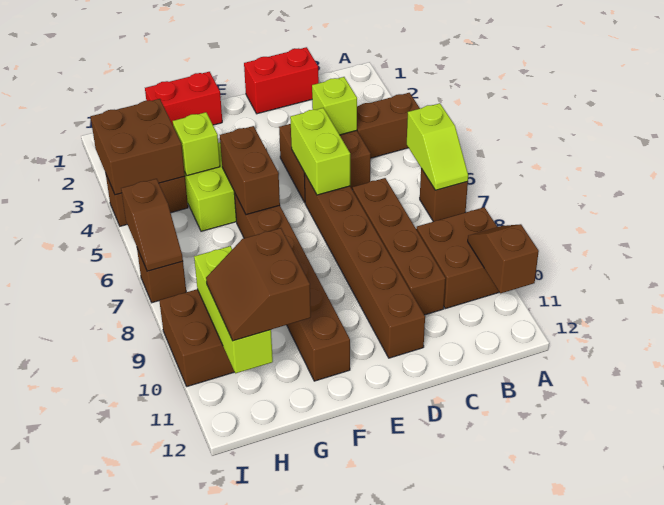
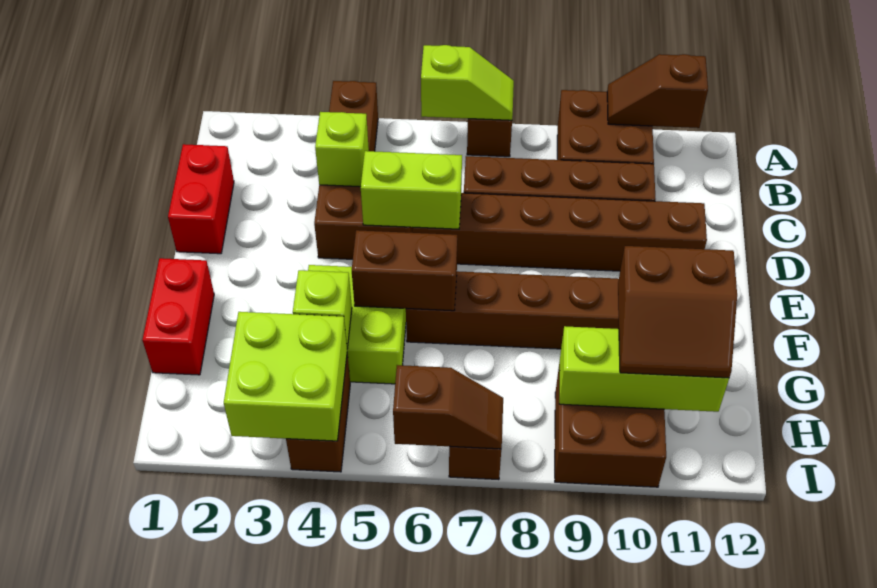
brown brick H3:I4 level 2 -> lime brick H3:I4 level 2

